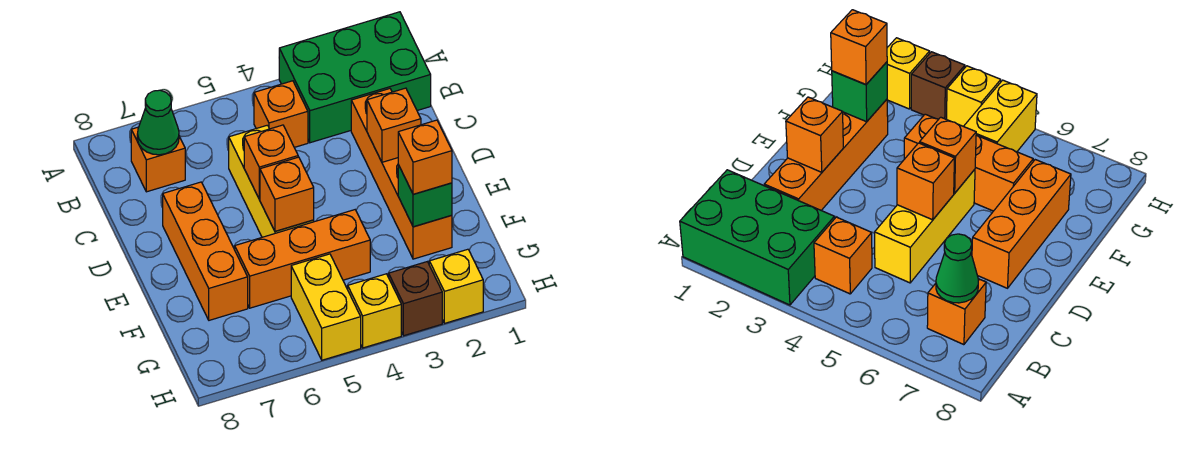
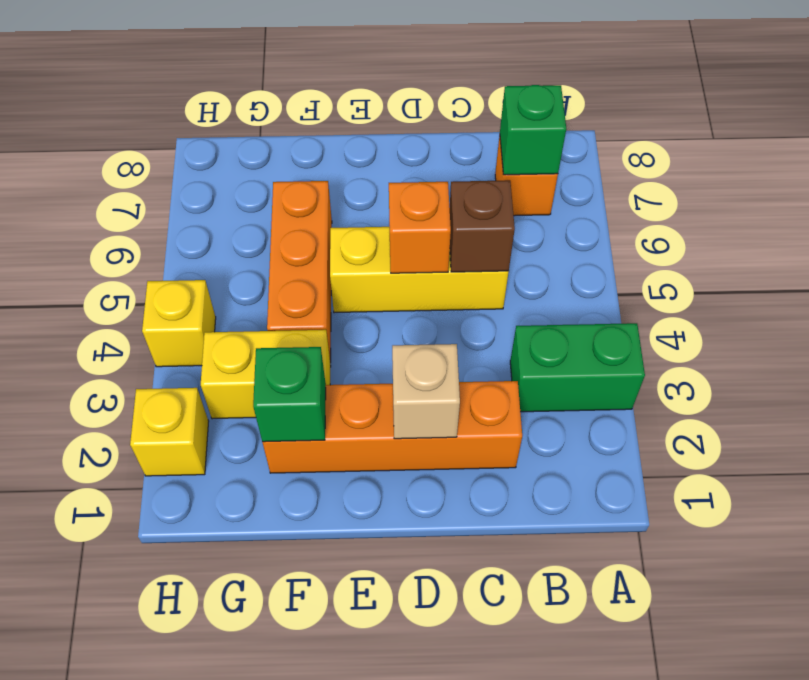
green brick A1:B3 level 1 -> green brick A3:B3 level 1
orange brick B4 level 1 -> none
green cone B7 level 2 -> green brick B7 level 2
orange brick D2 level 2 -> tan brick D2 level 2
orange brick D7:F7 level 1 -> none
orange brick E5 level 2 -> none
orange brick F2 level 3 -> none
yellow brick G5:H5 level 1 -> yellow brick F3:G3 level 1
brown brick H3 level 1 -> brown brick C5 level 2

